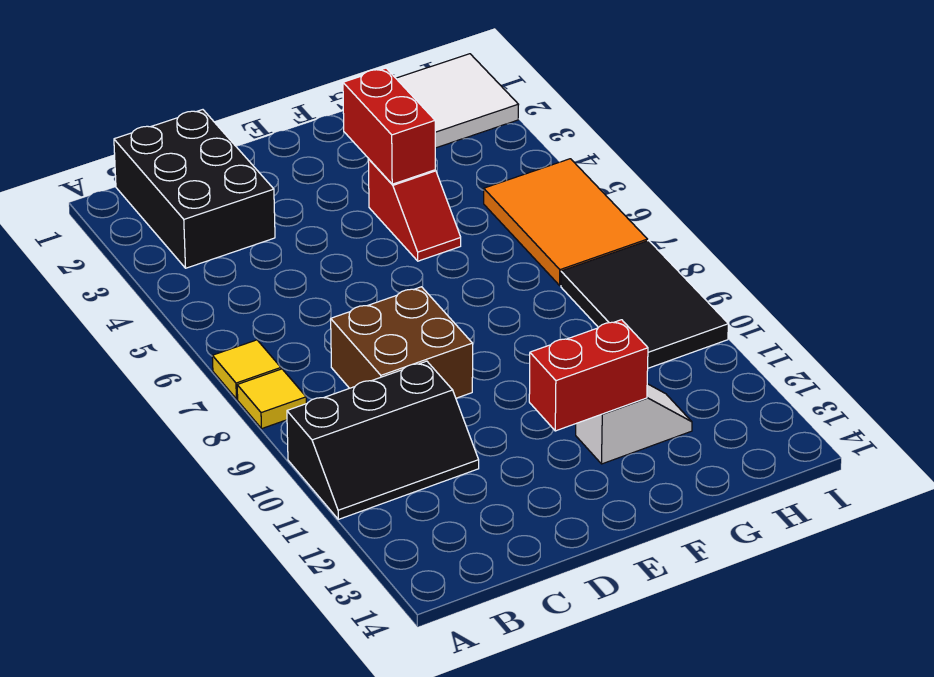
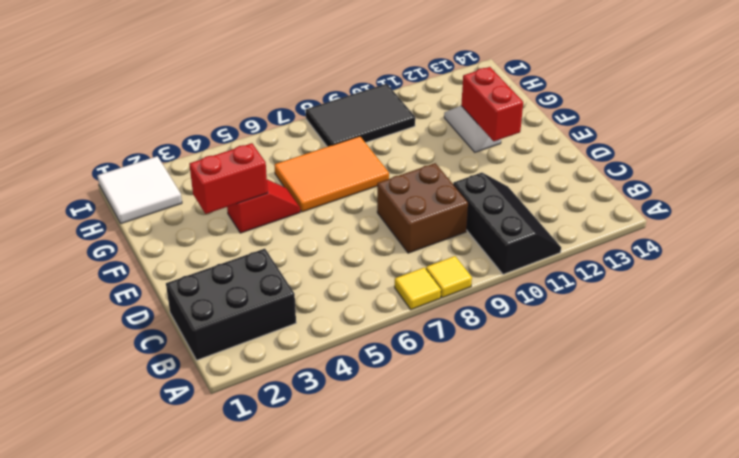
orange tile H5:I7 level 1 -> orange tile F6:G8 level 1

